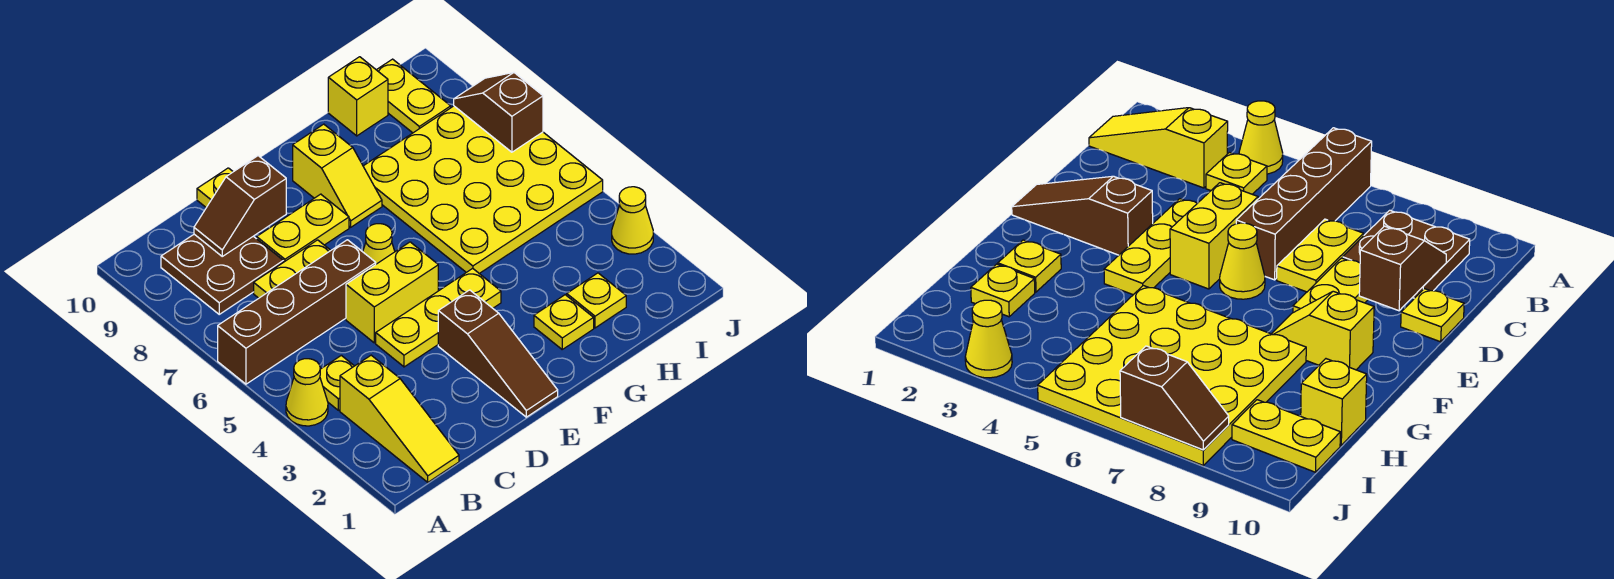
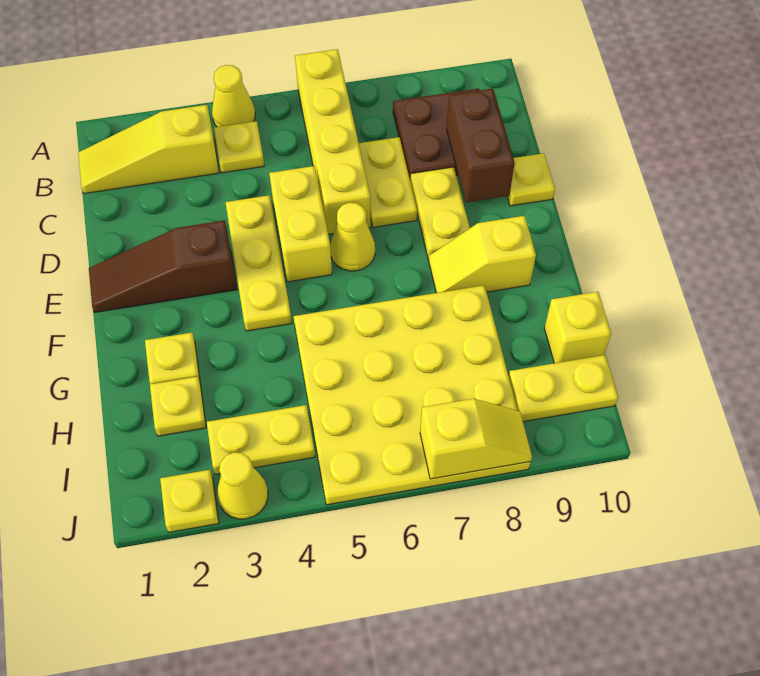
brown brick A6:D6 level 1 -> yellow brick A6:D6 level 1
brown slope C9:D9 level 2 top D -> brown brick C9:D9 level 2
none -> yellow plate I3:I4 level 1
none -> yellow plate J2 level 1
brown slope J7:J8 level 2 top 7 -> yellow slope J7:J8 level 2 top 7

